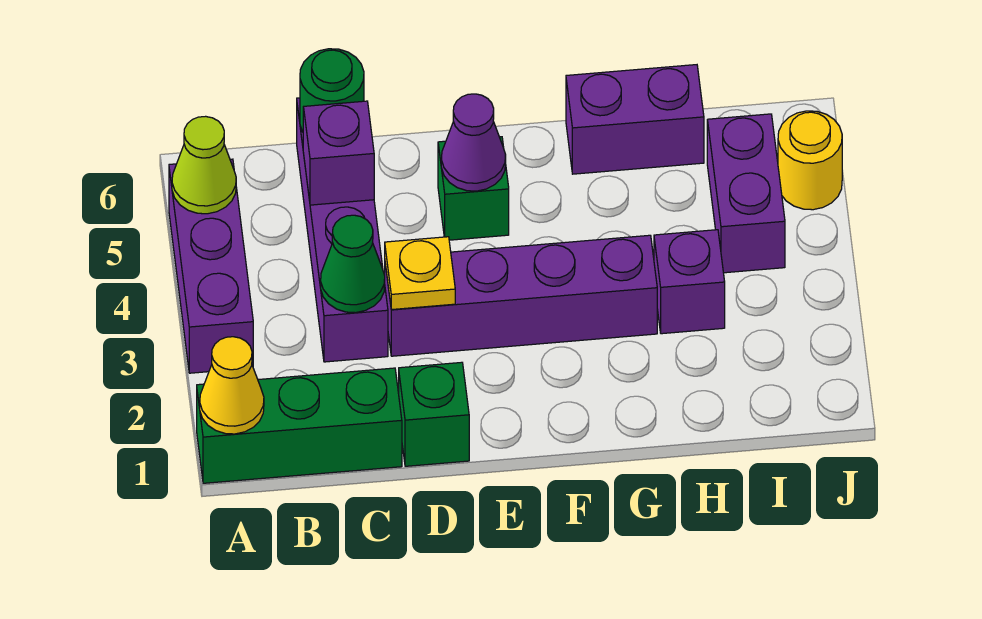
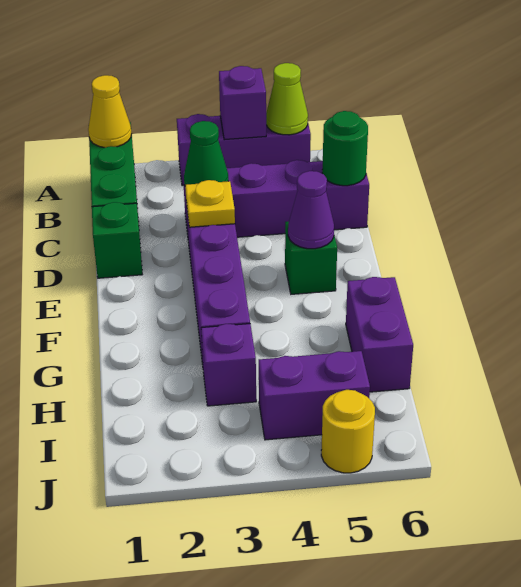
purple brick C5 level 2 -> purple brick A4 level 2

